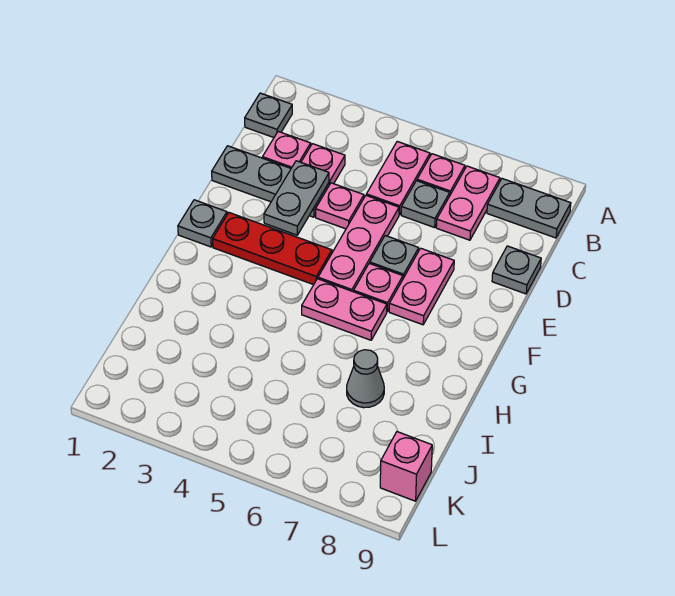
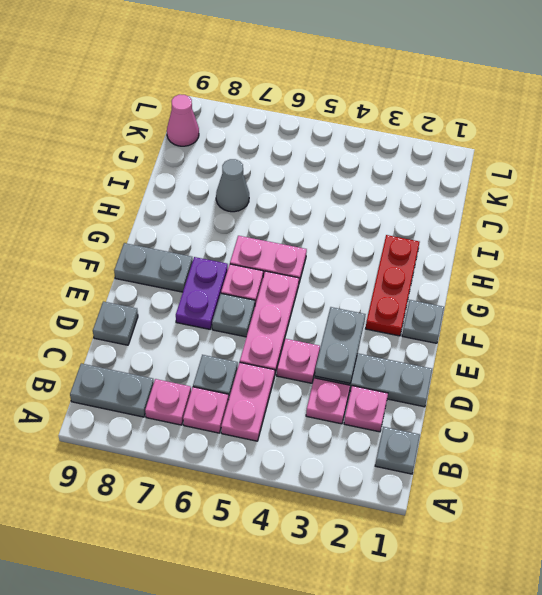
pink plate B7:C7 level 1 -> pink plate B7 level 1
pink plate E7:F7 level 1 -> purple plate E7:F7 level 1
red plate F2:F4 level 1 -> red plate F2:H2 level 1
none -> grey plate F8:F9 level 1
pink brick K9 level 1 -> pink cone K9 level 1

